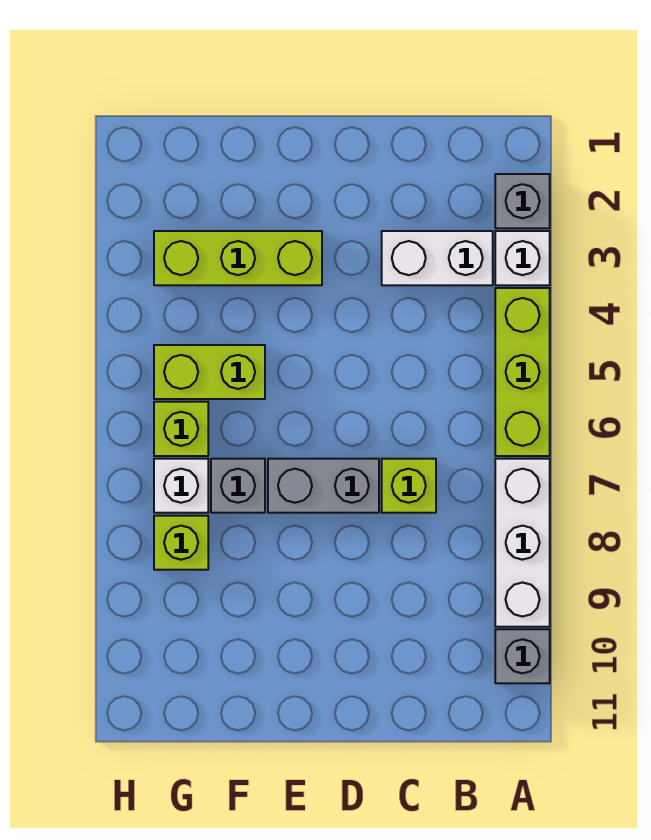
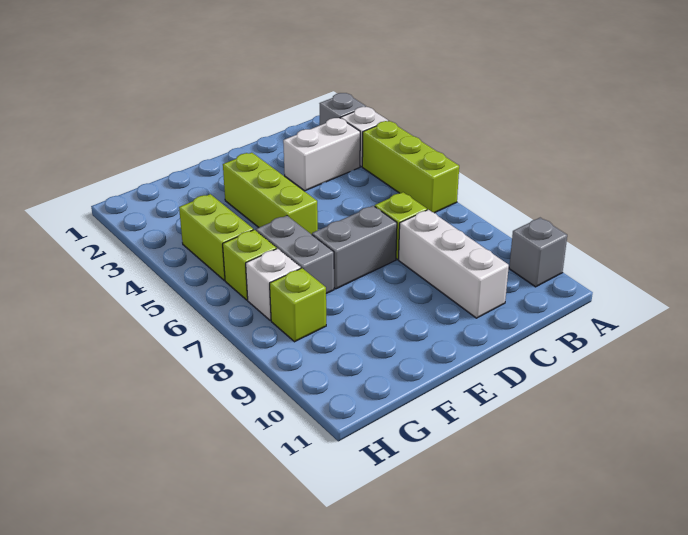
white brick A7:A9 level 1 -> white brick C8:C10 level 1
lime brick E3:G3 level 1 -> lime brick E3:E5 level 1
lime brick F5:G5 level 1 -> lime brick G4:G5 level 1
grey brick F7 level 1 -> grey brick F6:F7 level 1

